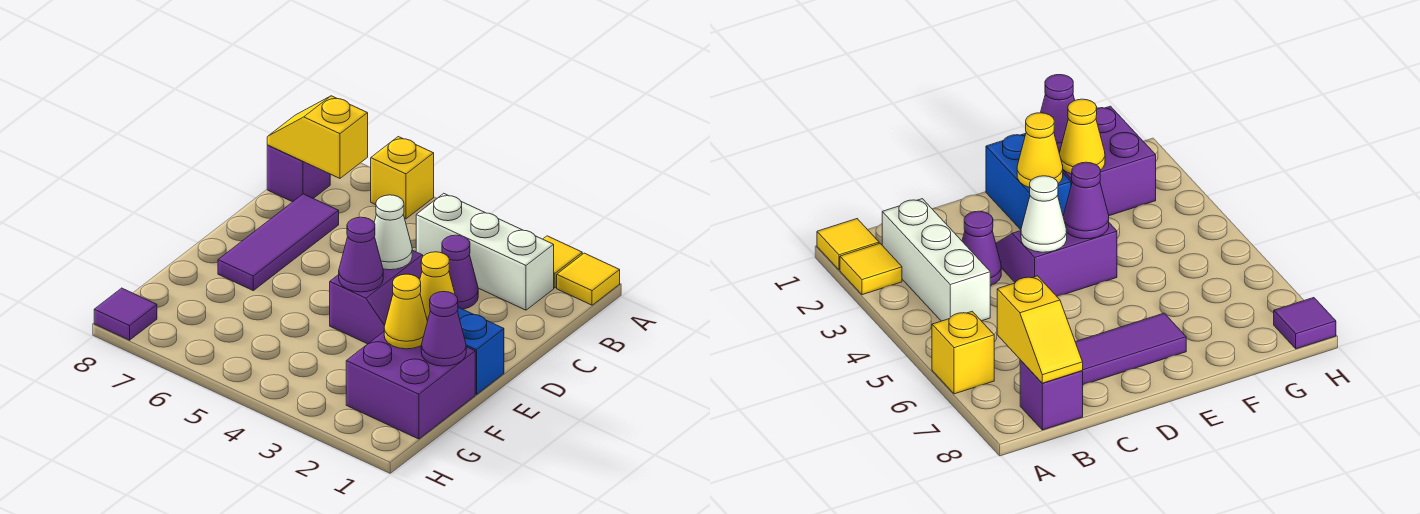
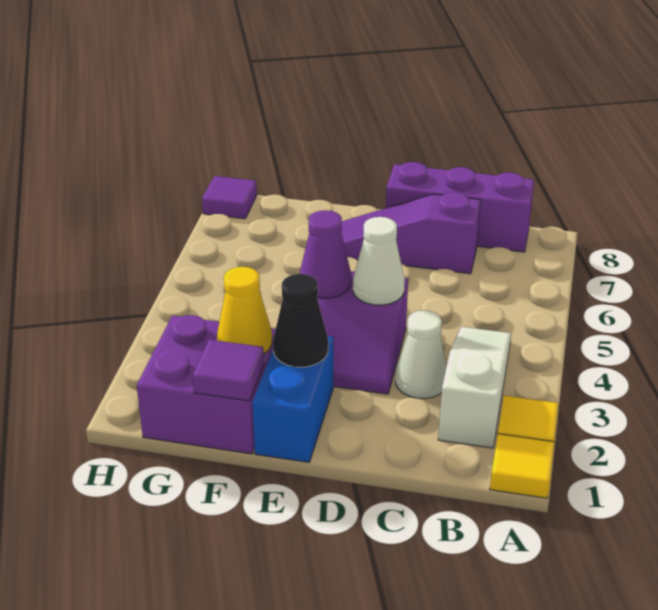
yellow brick A6 level 1 -> none
white brick B2:B4 level 1 -> white slope B2:B4 level 1 top 2
yellow slope B7:B8 level 2 top 7 -> none
purple brick B8 level 1 -> purple brick B8:D8 level 1
purple cone C3 level 1 -> white cone C3 level 1
purple tile C7:E7 level 1 -> purple slope C7:E7 level 1 top C
yellow cone E2 level 2 -> black cone E2 level 2
purple cone F1 level 2 -> purple tile F1 level 2

